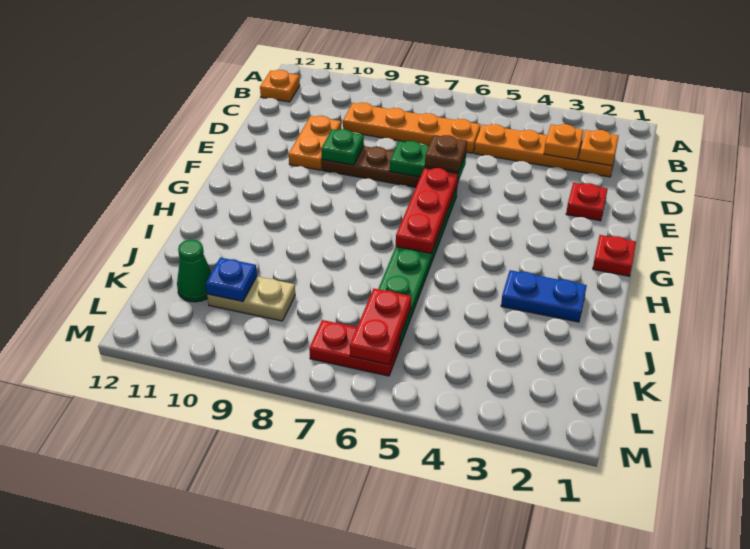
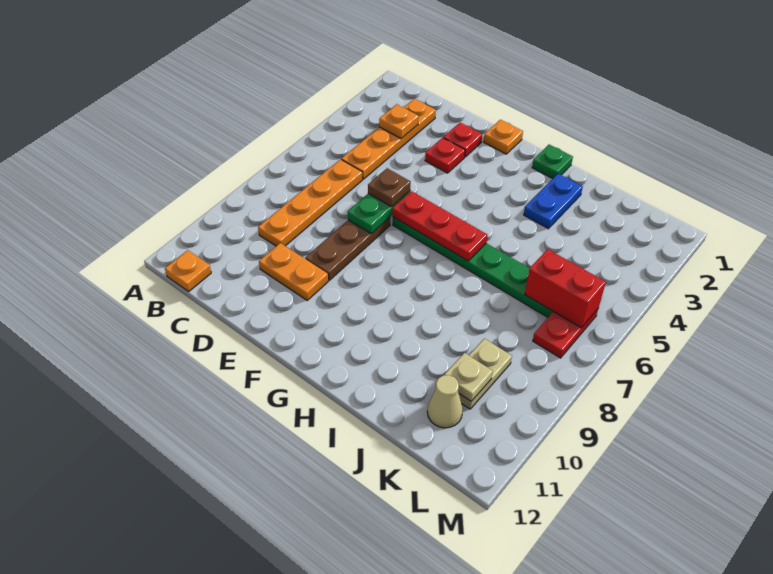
orange plate C2 level 2 -> orange plate F1 level 1
green plate E9 level 2 -> green plate H1 level 1
red plate G1 level 1 -> red plate E3 level 1
red plate K6:L6 level 2 -> red brick K6:L6 level 2
blue plate K10 level 2 -> tan plate K10 level 2
green cone K11 level 1 -> tan cone K11 level 1

